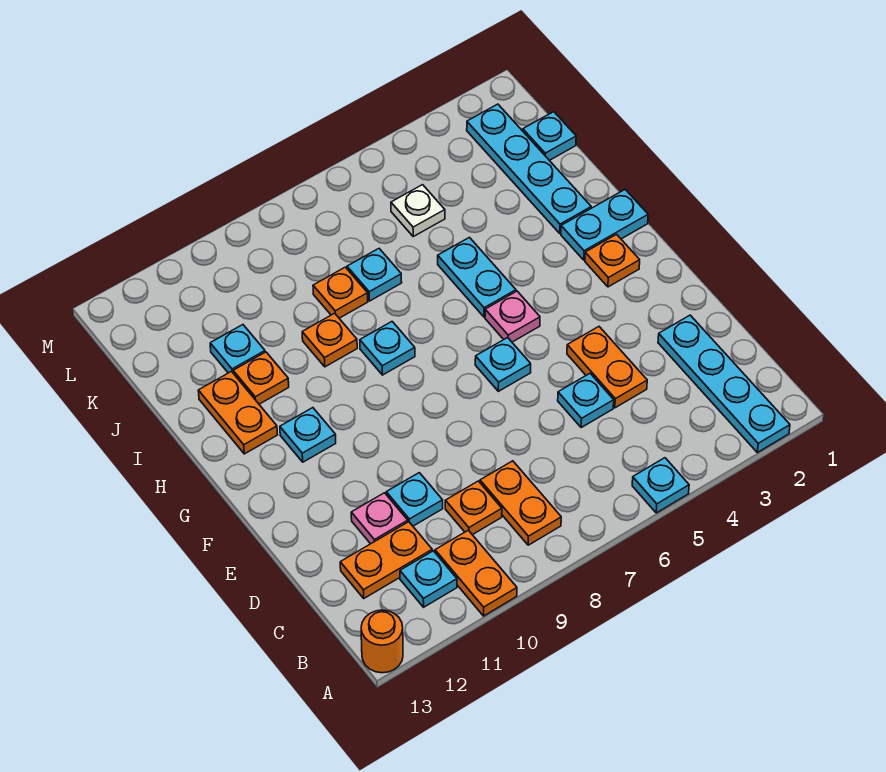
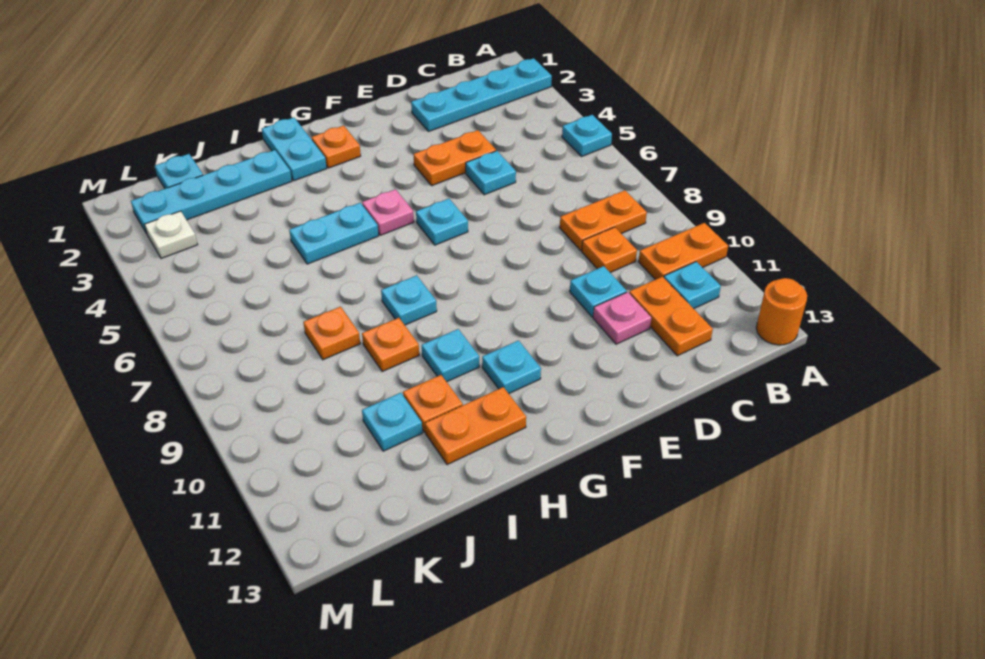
cyan plate J7 level 1 -> cyan plate H10 level 1
white plate K5 level 1 -> white plate L3 level 1

